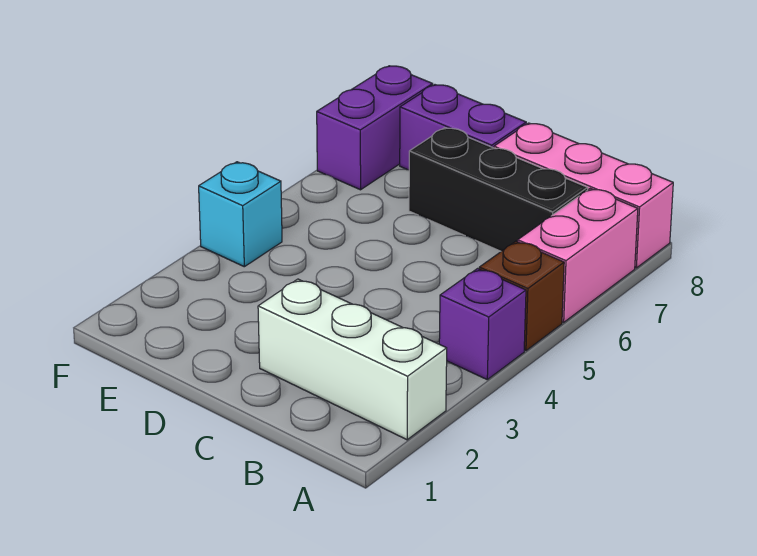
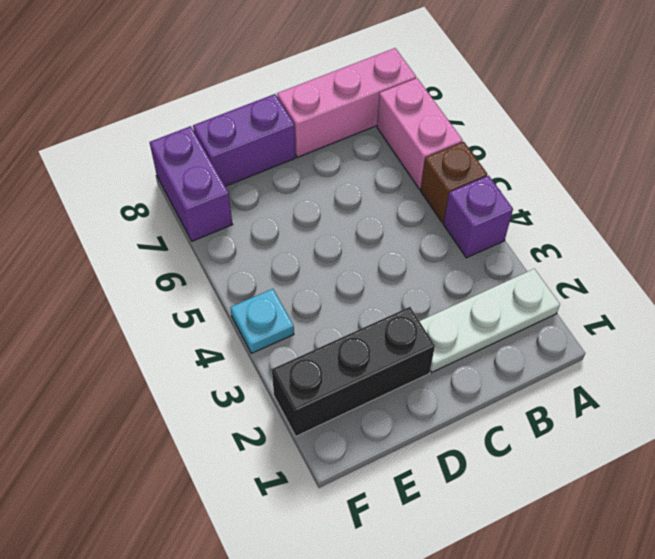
white brick A2:C2 level 1 -> white plate A2:C2 level 1
black brick B7:D7 level 1 -> black brick D2:F2 level 1
cyan brick F4 level 1 -> cyan plate F4 level 1

